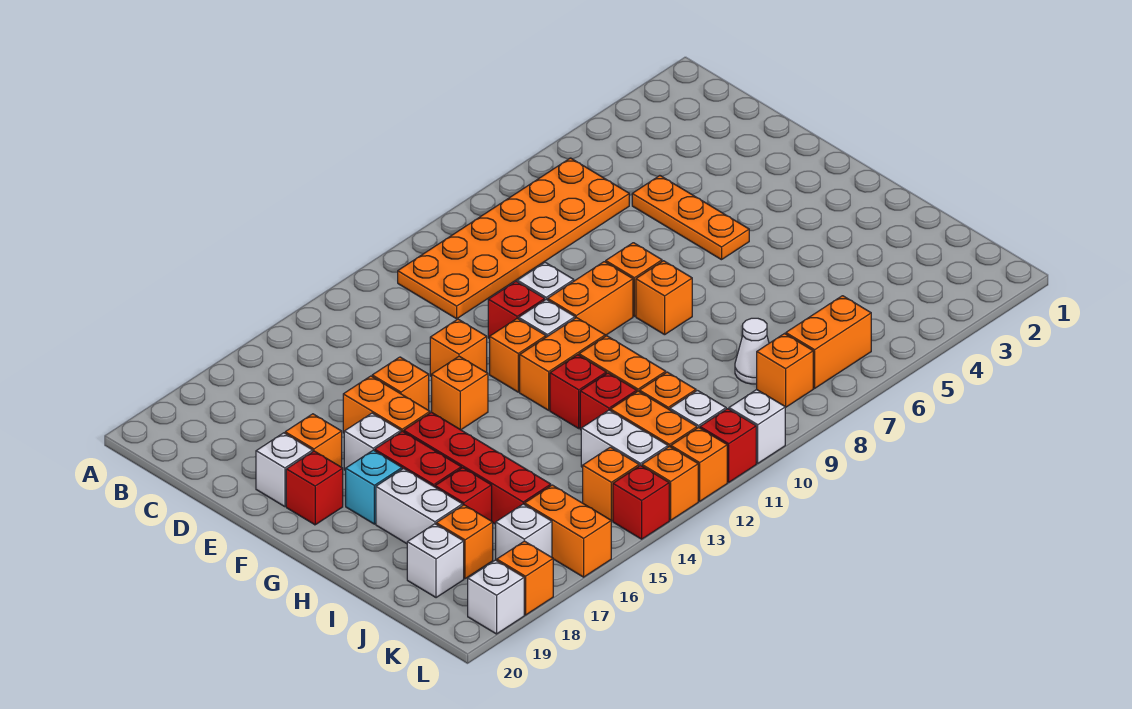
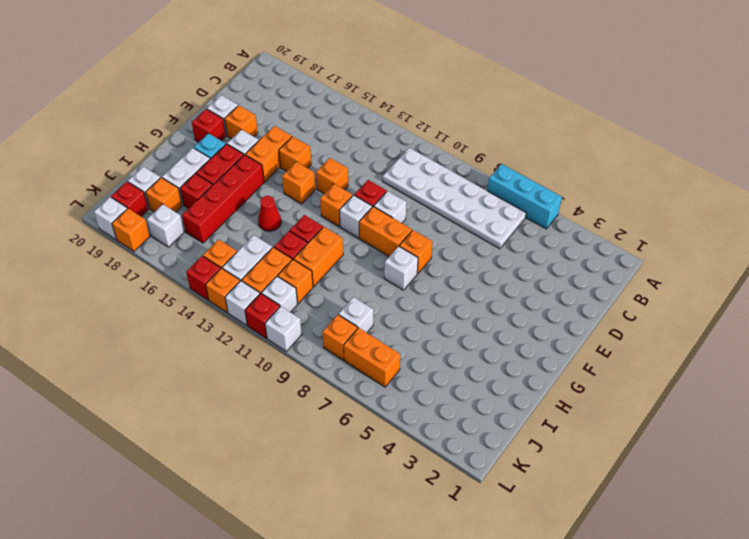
none -> cyan brick A5:A7 level 1
orange plate B6:C11 level 1 -> white plate B6:C11 level 1
orange plate D5:F5 level 1 -> none
orange brick G8 level 1 -> white brick G8 level 1
orange brick G11:G12 level 1 -> none
none -> red cone H14 level 1
white cone J8 level 1 -> white brick J8 level 1
orange brick K16:L16 level 1 -> none
none -> red brick K19 level 1
orange brick L12 level 1 -> white brick L12 level 1

